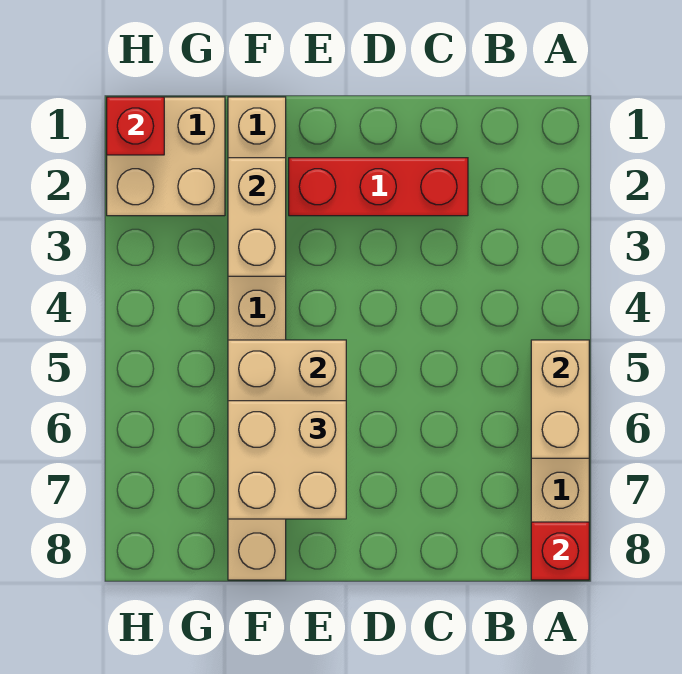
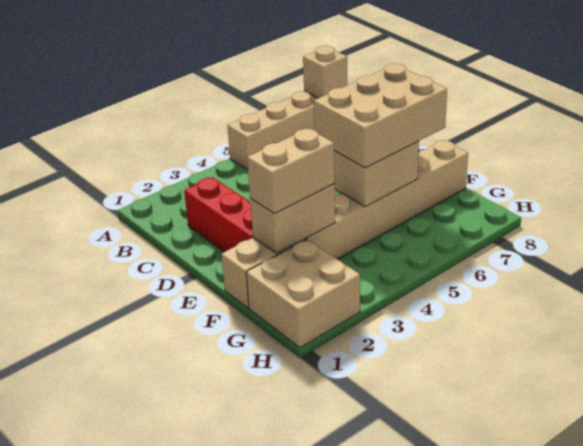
tan brick A5:A6 level 2 -> tan brick F2:F3 level 3
red brick A8 level 2 -> tan brick A8 level 2
tan brick E6:F7 level 3 -> tan brick E5:F7 level 3
red brick H1 level 2 -> none

